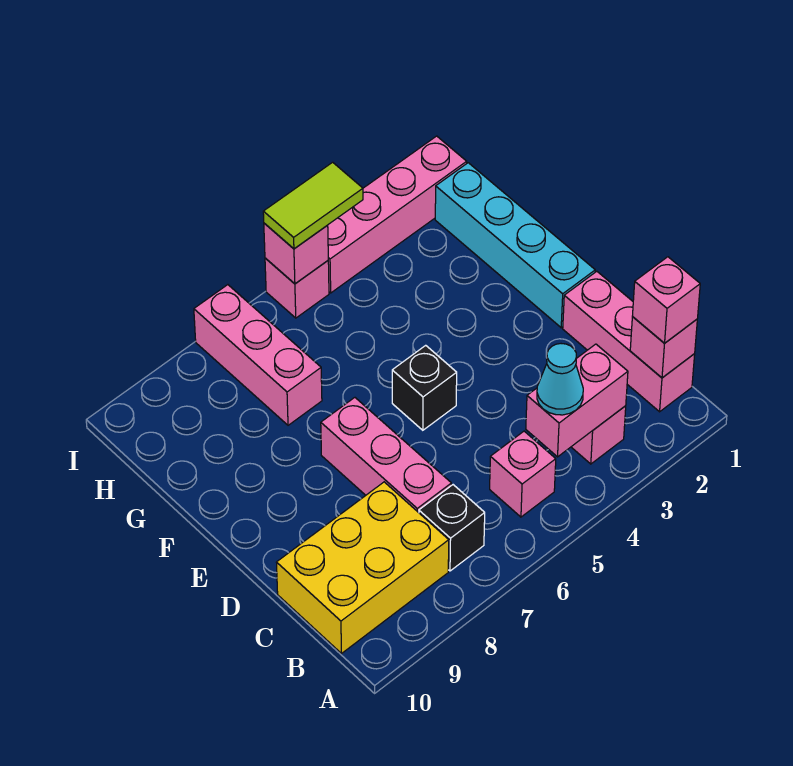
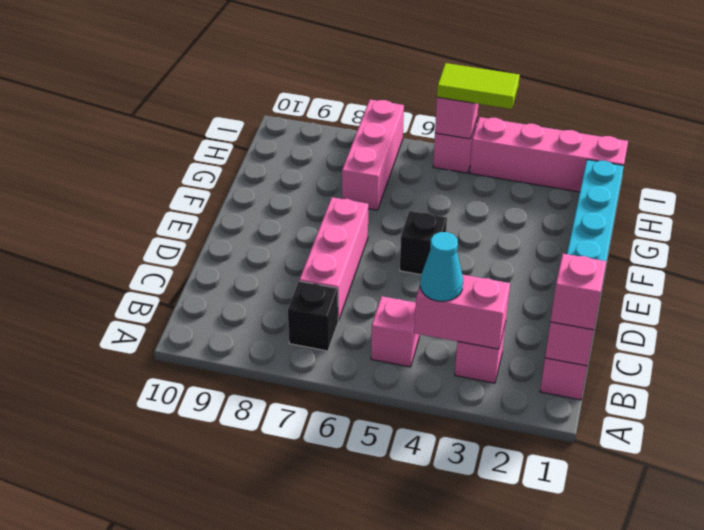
yellow brick B8:C10 level 1 -> none

